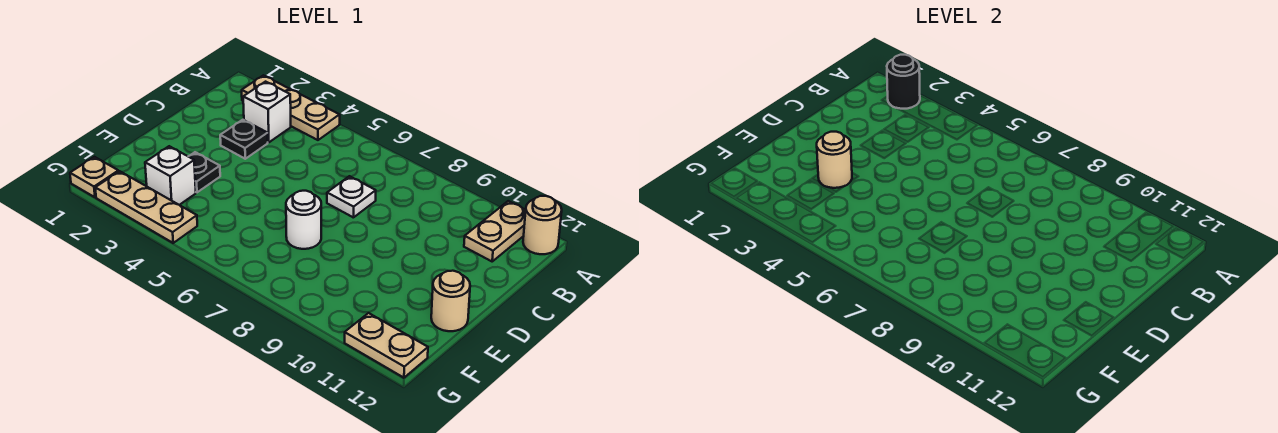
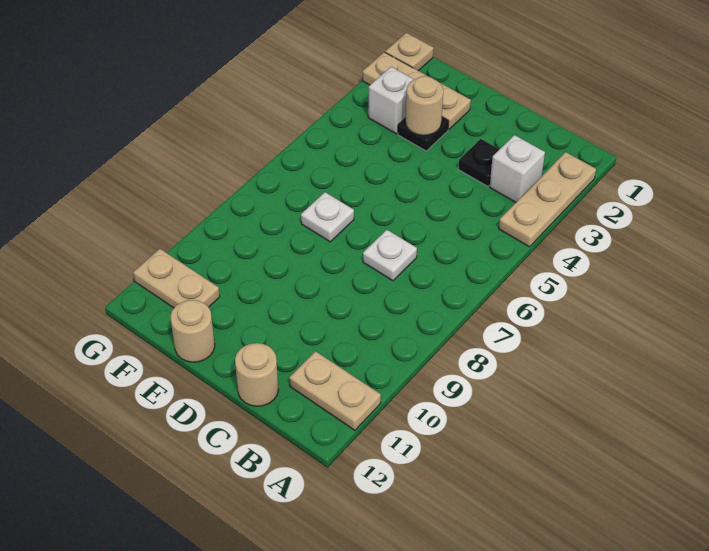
black round brick A2 level 2 -> none
tan round brick A12 level 1 -> tan round brick C12 level 1
white round brick E7 level 1 -> white plate E7 level 1
tan plate G2:G4 level 1 -> tan plate E2:G2 level 1
tan plate G11:G12 level 1 -> tan plate F11:G11 level 1

